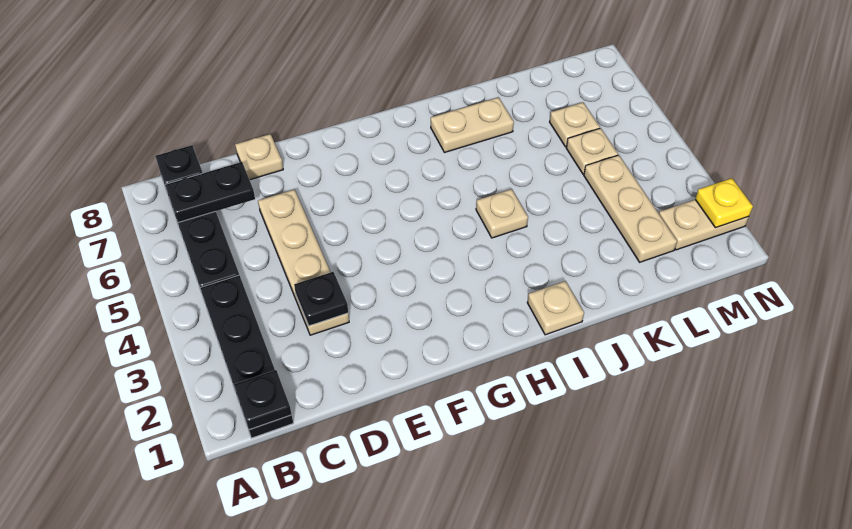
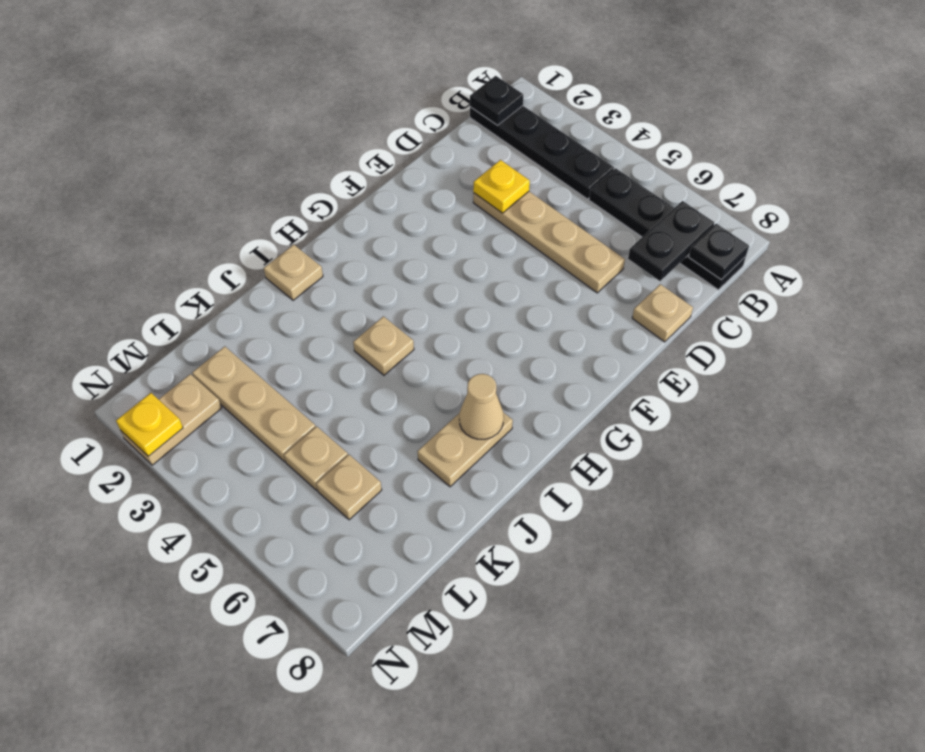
black plate D3 level 2 -> yellow plate D3 level 2
none -> tan cone I7 level 2

